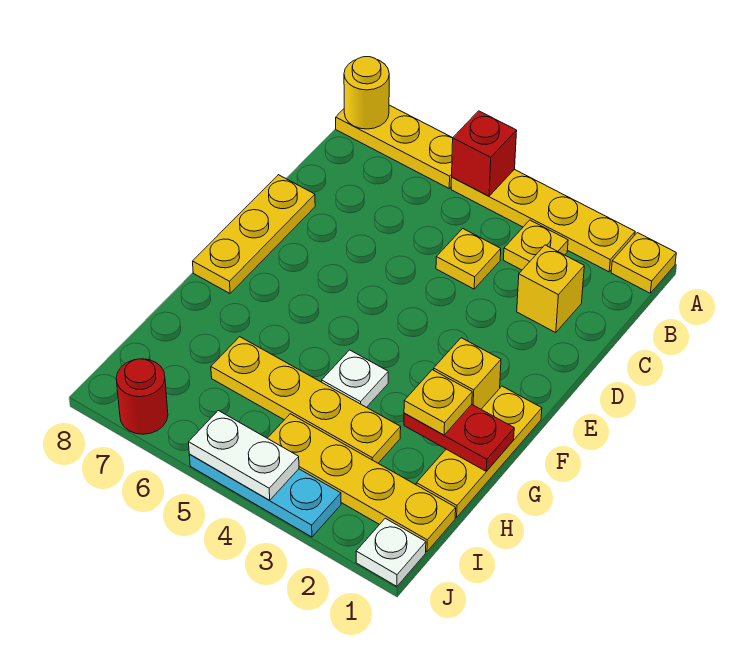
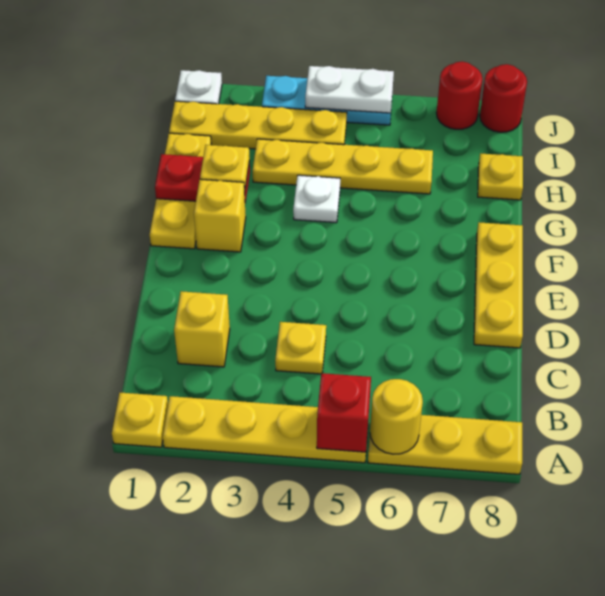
yellow round brick A8 level 2 -> yellow round brick A6 level 2
yellow plate B3 level 1 -> yellow plate H8 level 1
none -> red round brick J8 level 1

